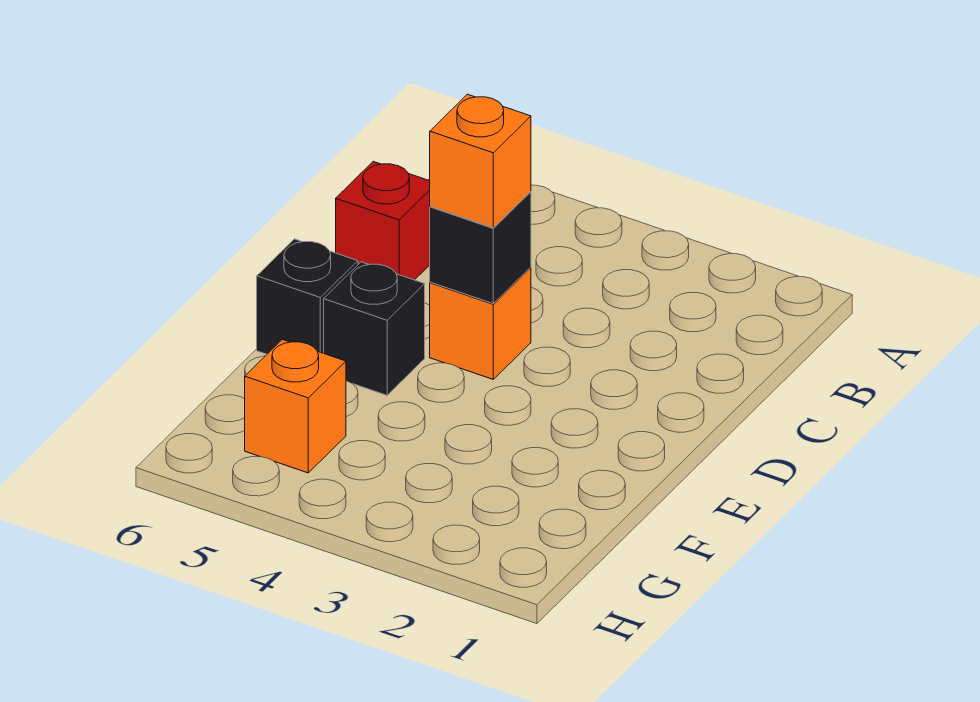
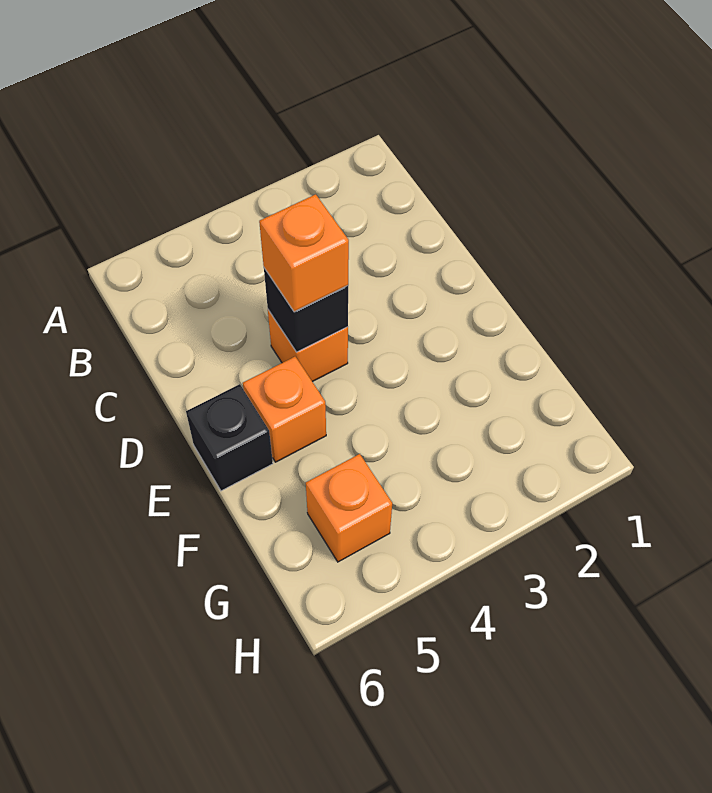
red brick C6 level 1 -> none
black brick E5 level 1 -> orange brick E5 level 1

